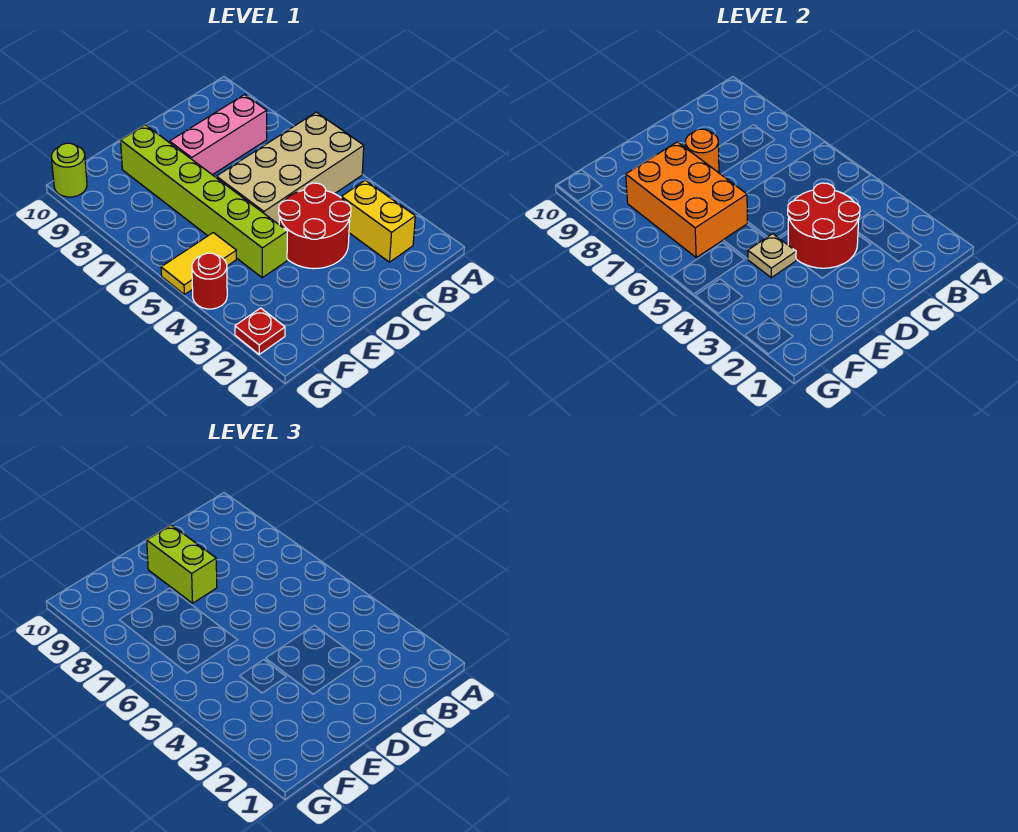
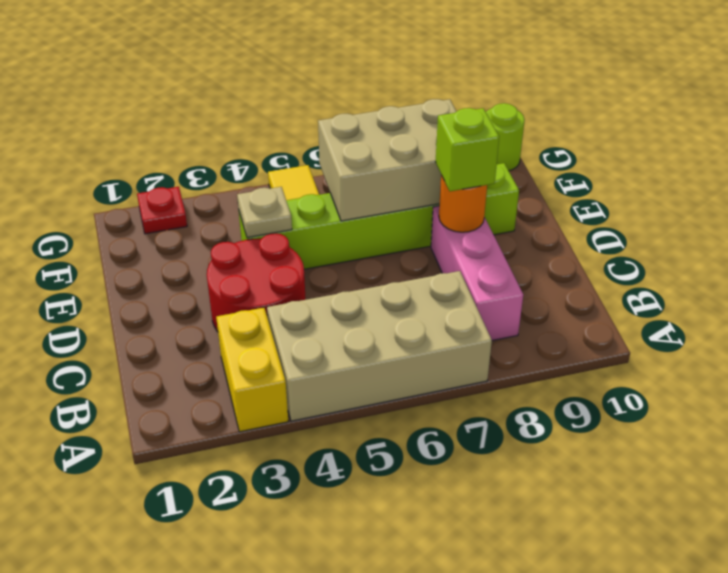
tan brick A5:D6 level 1 -> tan brick A4:B7 level 1
yellow brick B2:B3 level 1 -> yellow brick A3:B3 level 1
red round brick C3:D4 level 2 -> none
lime brick D8:D9 level 3 -> lime brick D8 level 3
orange brick E6:F8 level 2 -> tan brick E6:F8 level 2
red round brick G4 level 1 -> none

